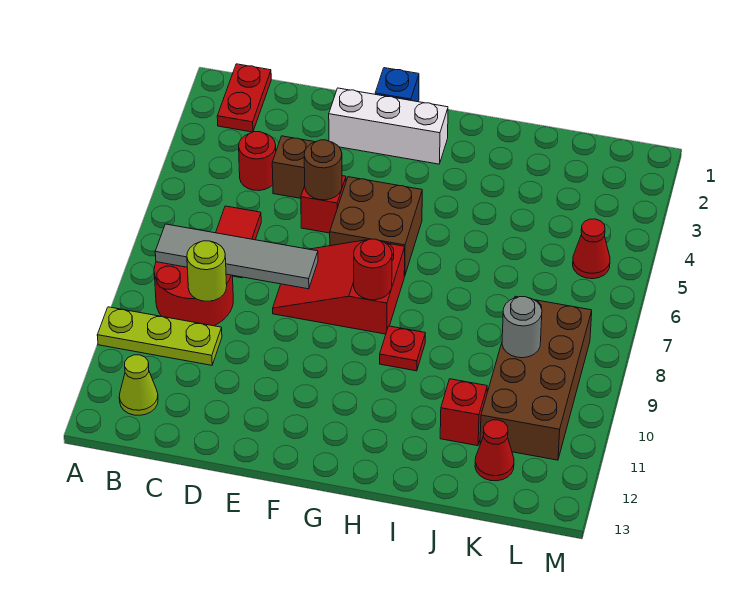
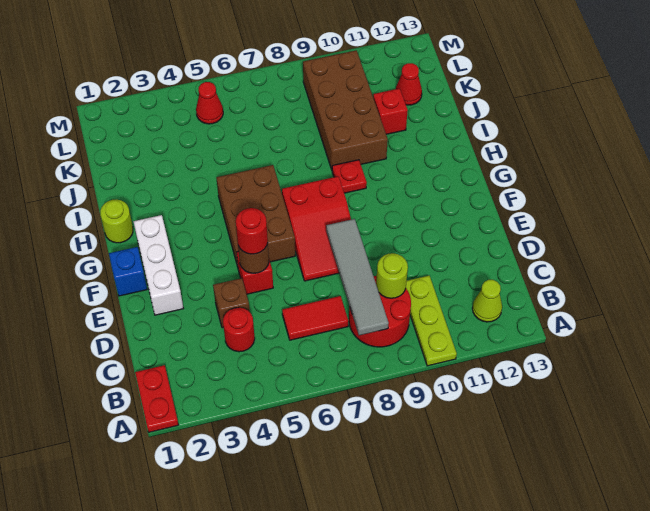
red plate B1:B2 level 1 -> red plate A1:B1 level 1
brown brick F5:G6 level 1 -> brown brick F5:H6 level 1
red round brick G8 level 2 -> red round brick E5 level 3
none -> lime round brick H1 level 1
brown brick K8:L11 level 1 -> brown brick I9:L10 level 1
grey round brick K9 level 2 -> none

